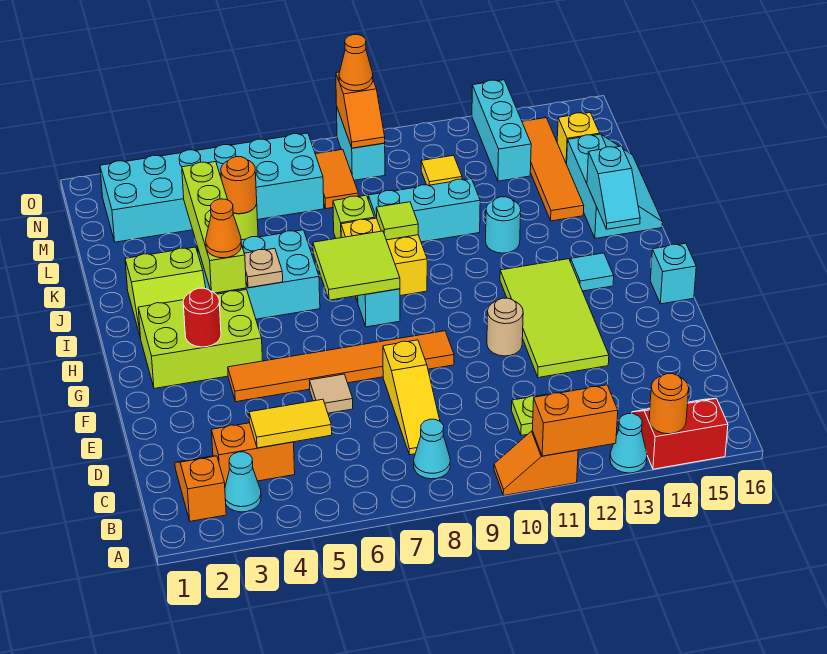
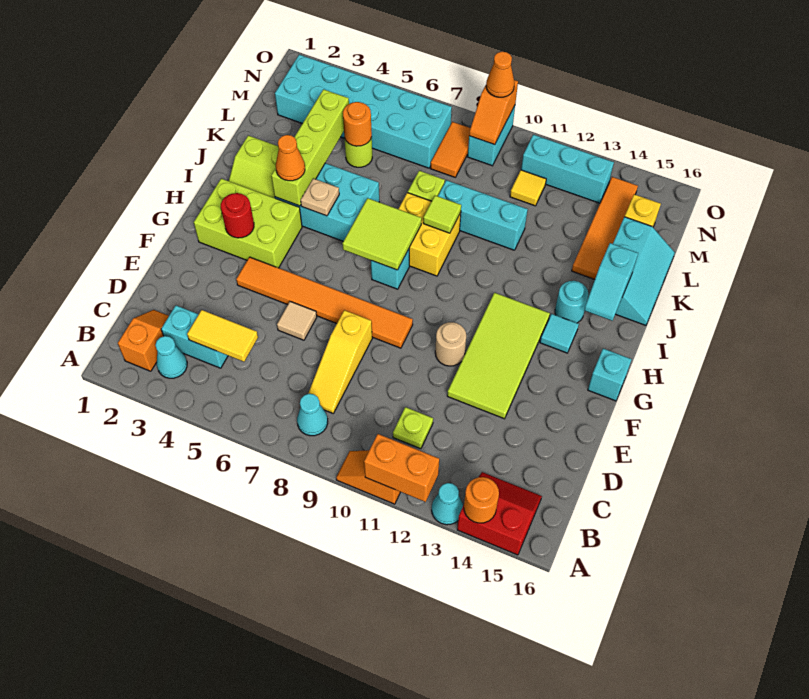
orange brick C3:C4 level 1 -> cyan brick C3:C4 level 1
cyan round brick J12 level 1 -> cyan round brick I14 level 1
cyan brick M13:O13 level 1 -> cyan brick N11:N13 level 1

